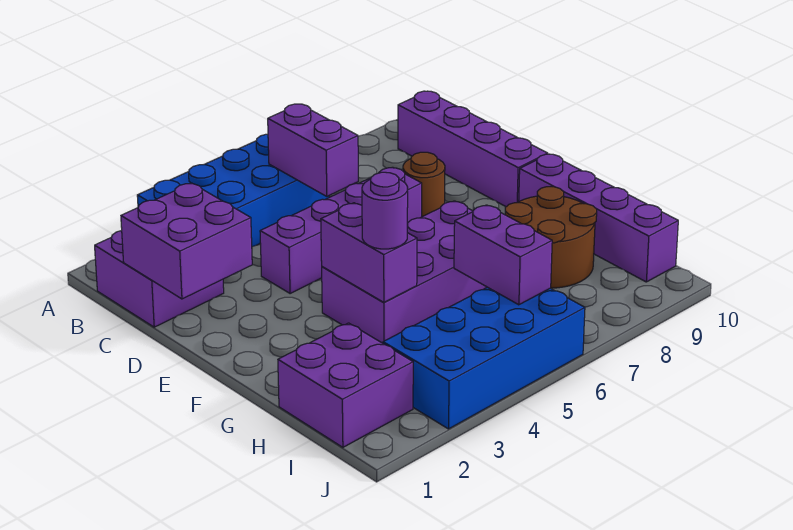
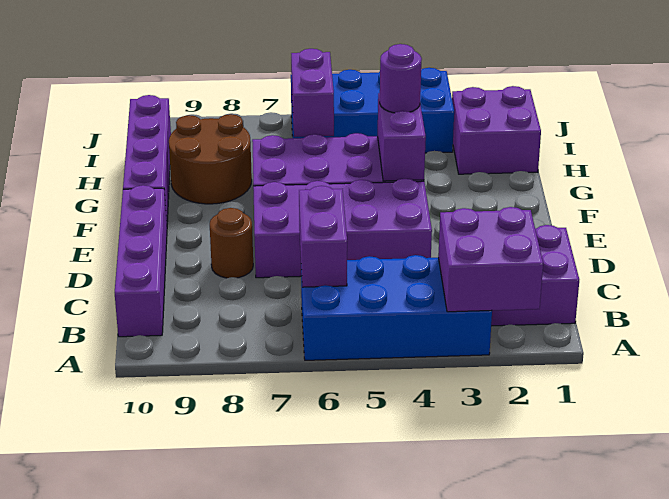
purple brick C1:D2 level 2 -> purple brick A2:B3 level 2
purple brick D4:D7 level 1 -> purple brick D4:E7 level 1

